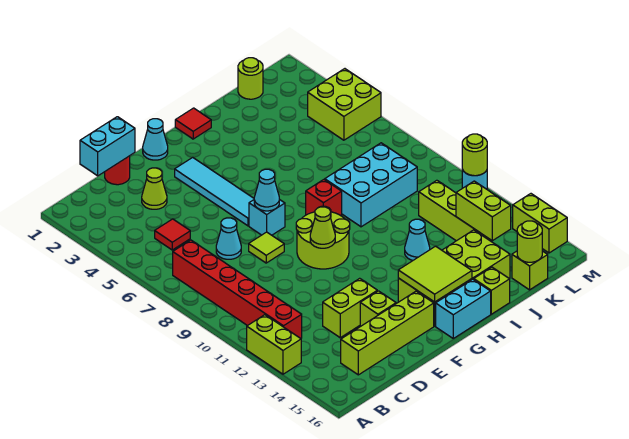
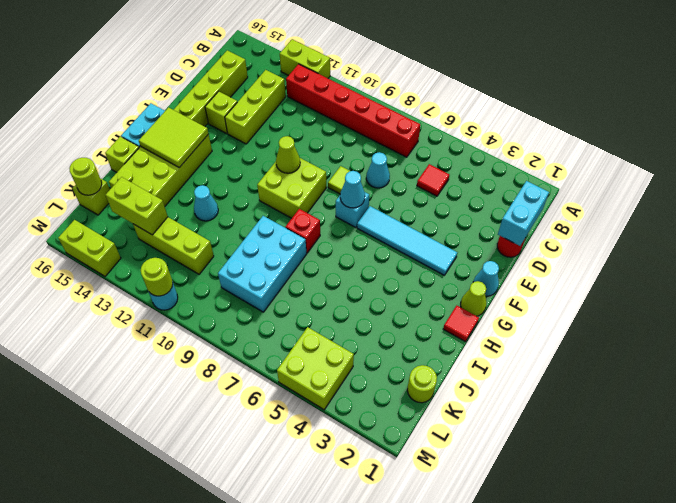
lime cone D3 level 1 -> lime cone G1 level 1
lime brick D13:E13 level 1 -> lime brick C13:E13 level 1
lime round brick F9:G10 level 1 -> lime brick F9:G10 level 1

